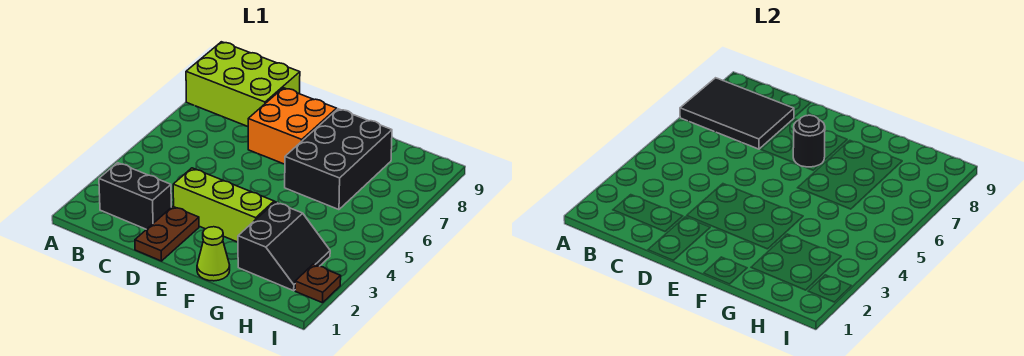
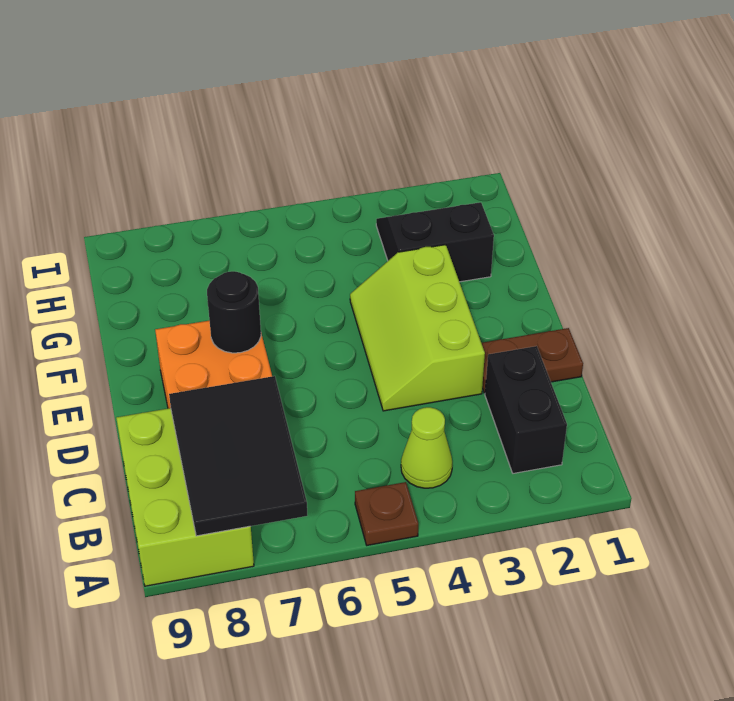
lime cone F1 level 1 -> lime cone B4 level 1
black brick F6:G8 level 1 -> none
brown plate I2 level 1 -> brown plate A5 level 1

